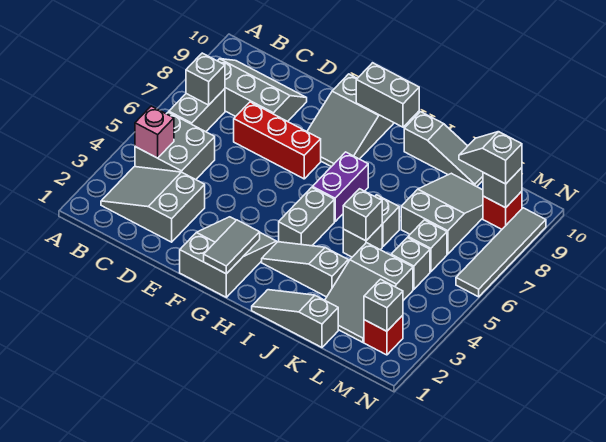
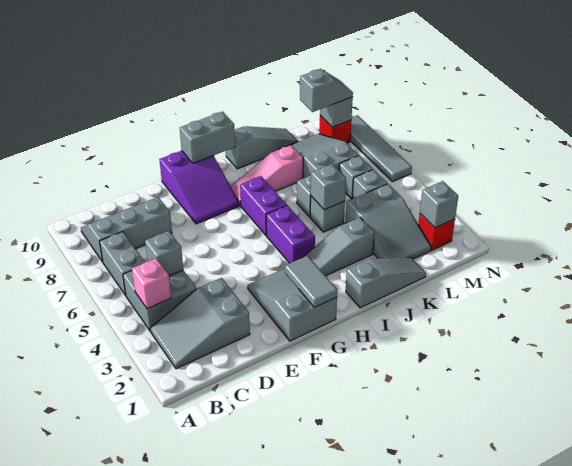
grey brick B7 level 2 -> grey brick C5 level 2
red brick D7:F7 level 1 -> none
grey slope F8:G10 level 1 top 10 -> purple slope F8:G10 level 1 top 10
grey brick H4:H5 level 1 -> purple brick H4:H5 level 1
none -> pink slope H8:J8 level 1 top J
grey slope I1:K1 level 1 top K -> grey slope I1:K1 level 1 top I
grey slope L9:M9 level 3 top M -> grey slope L9:M9 level 3 top L

